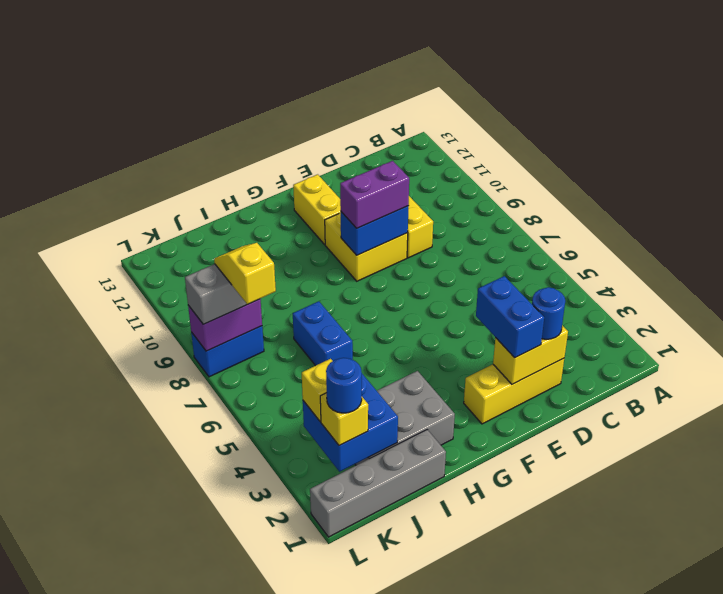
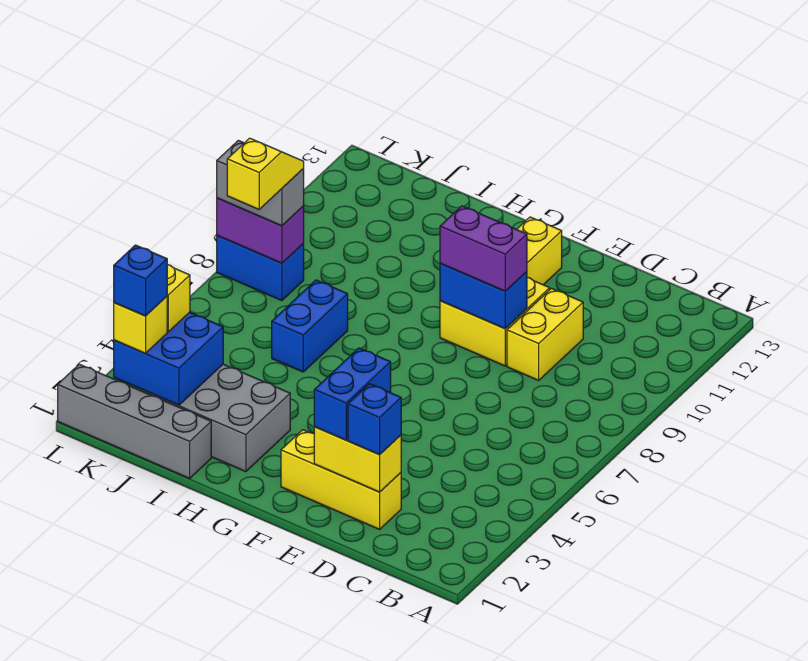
blue round brick D2 level 3 -> blue brick D2 level 3
blue round brick K2 level 4 -> blue brick K2 level 4

